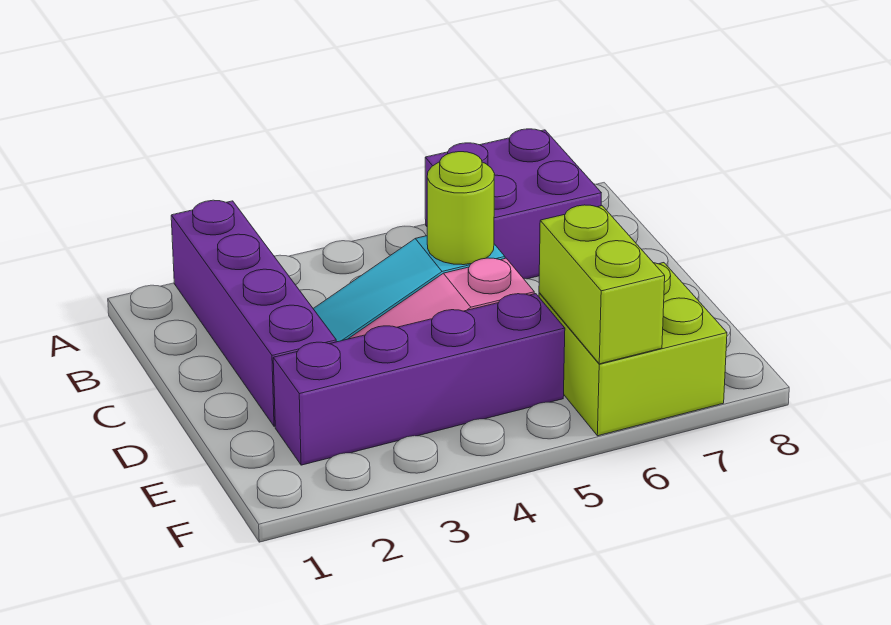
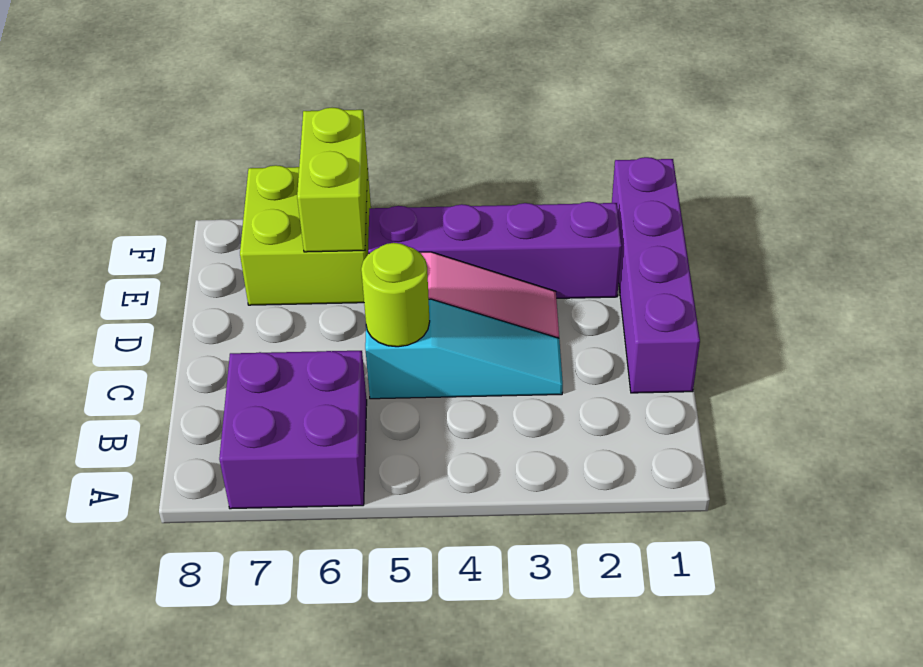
purple brick A2:D2 level 1 -> purple brick C1:F1 level 1

